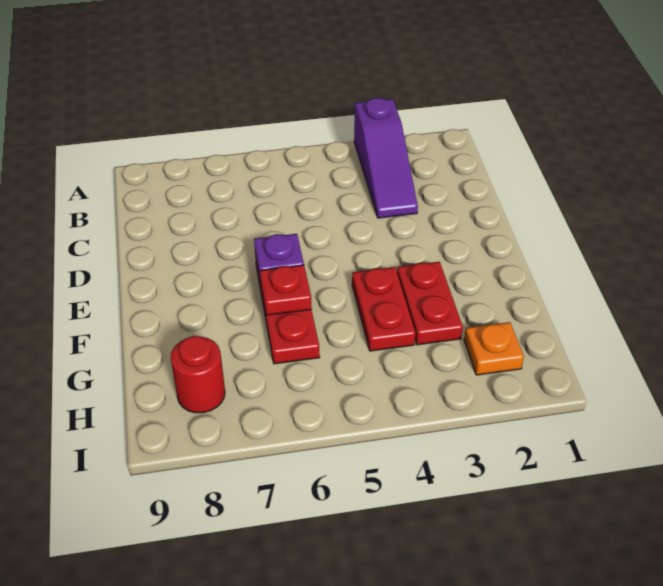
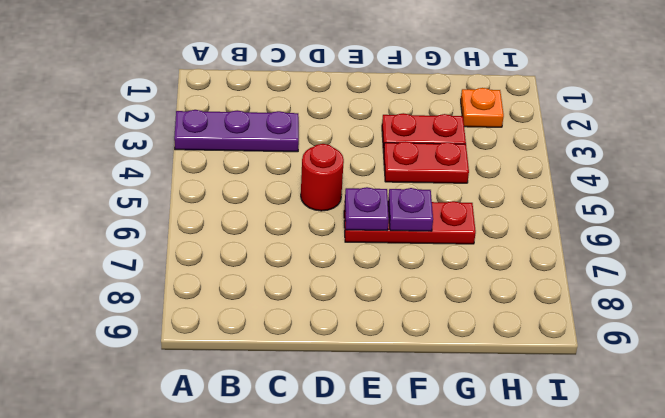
purple slope A3:C3 level 1 top A -> purple plate A3:C3 level 1
red plate F6 level 2 -> purple plate F6 level 2
red round brick H8 level 1 -> red round brick D5 level 1

